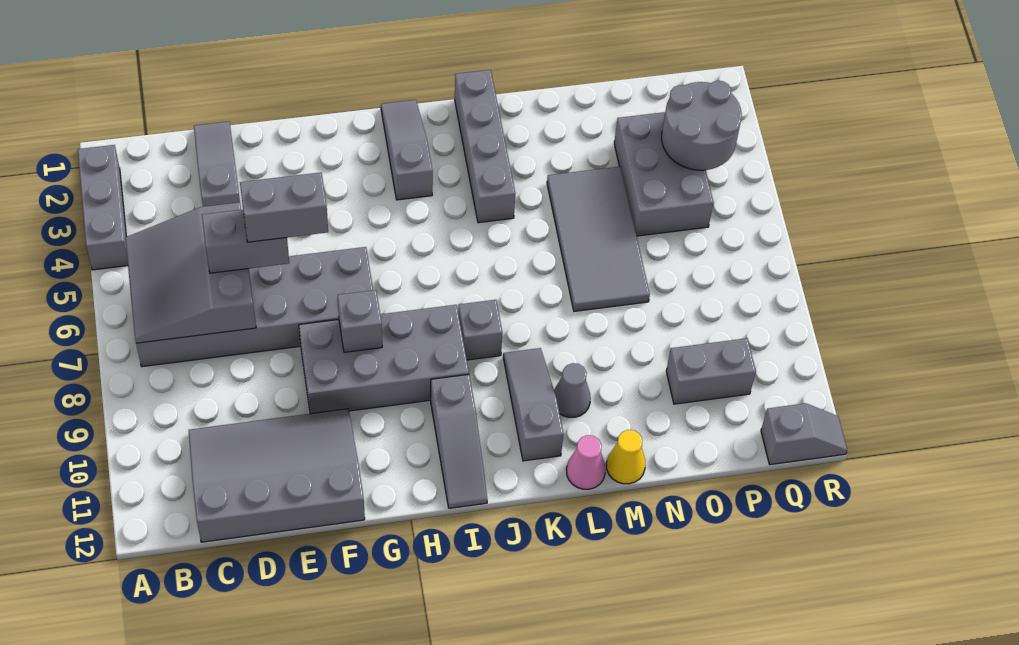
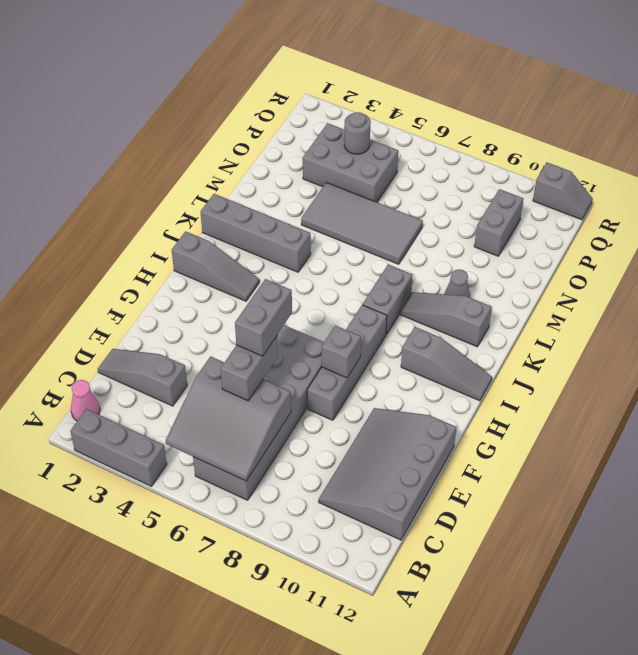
grey brick F8:I9 level 1 -> grey brick F8:I8 level 1
grey slope I1:I3 level 1 top 3 -> grey slope I1:I3 level 1 top 1
grey brick J8 level 1 -> grey brick J8:K8 level 1
pink cone L12 level 1 -> pink cone B1 level 1
yellow cone M12 level 1 -> none
grey round brick P3:Q4 level 2 -> grey round brick P4 level 2
grey slope Q12:R12 level 1 top Q -> grey slope R11:R12 level 1 top 11

